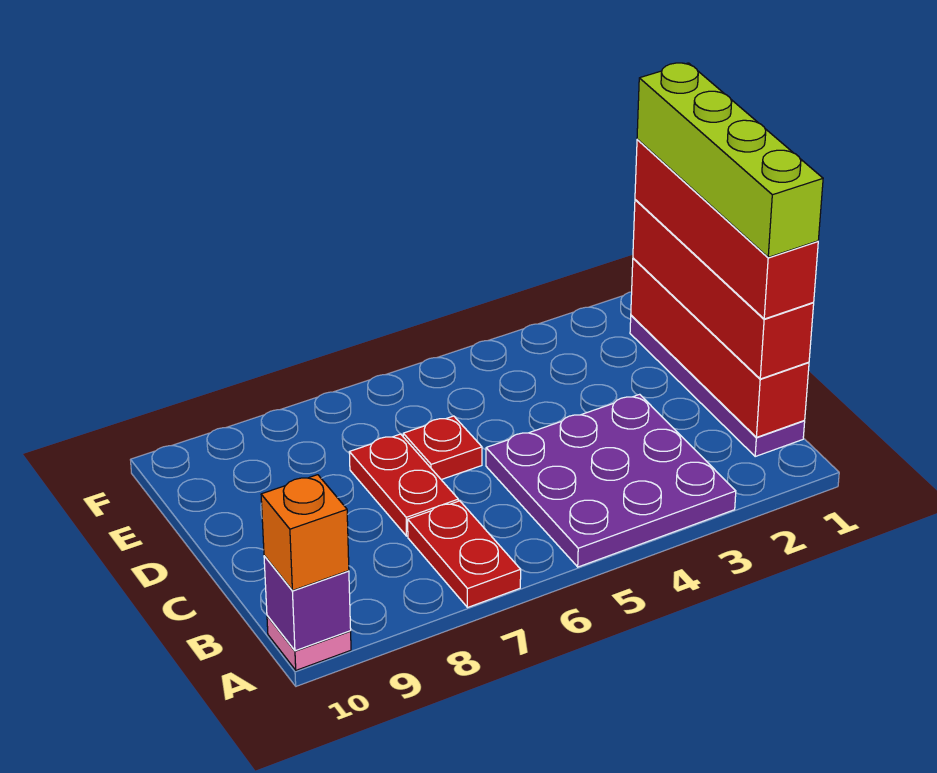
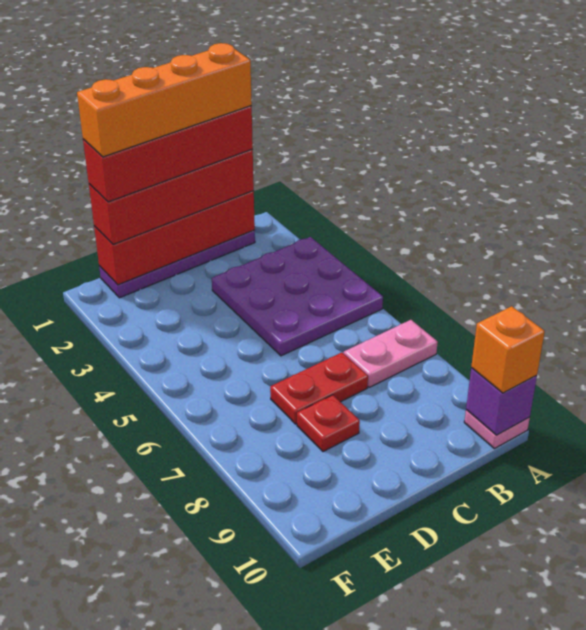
red plate A7:B7 level 1 -> pink plate A7:B7 level 1
lime brick B1:E1 level 5 -> orange brick B1:E1 level 5
red plate D6 level 1 -> red plate D8 level 1

